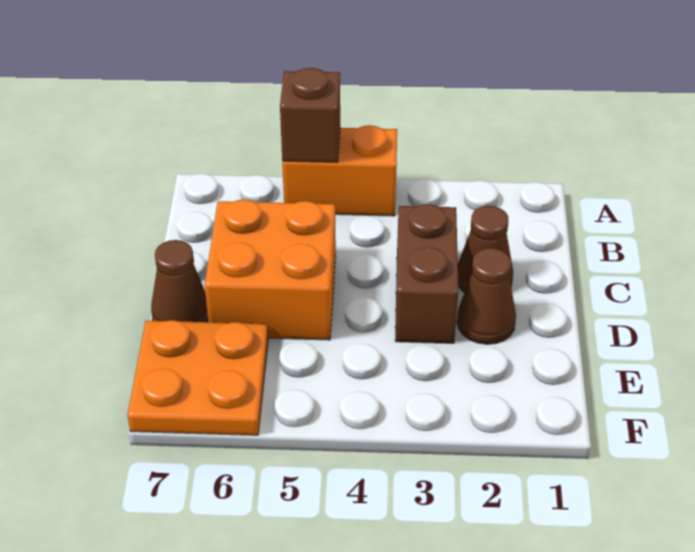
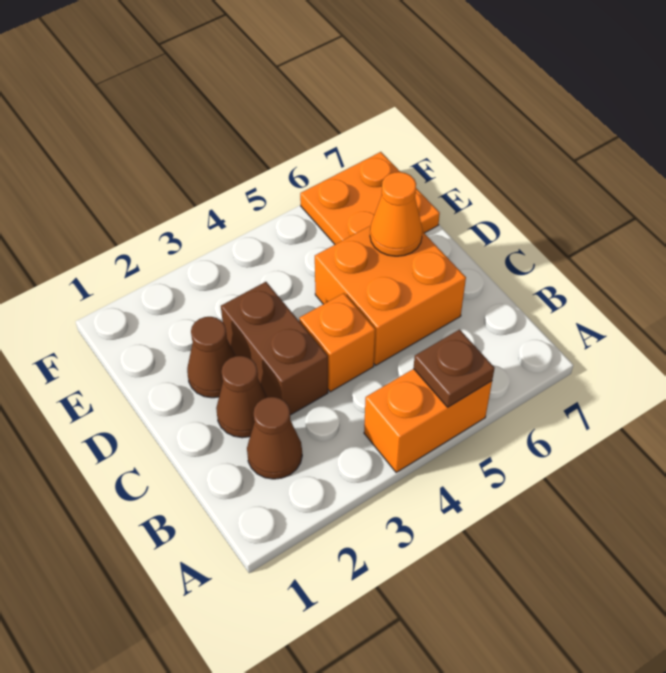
brown brick A5 level 2 -> brown plate A5 level 2
none -> orange brick C4 level 1
none -> orange cone D6 level 2
brown cone D7 level 1 -> brown cone B2 level 1

